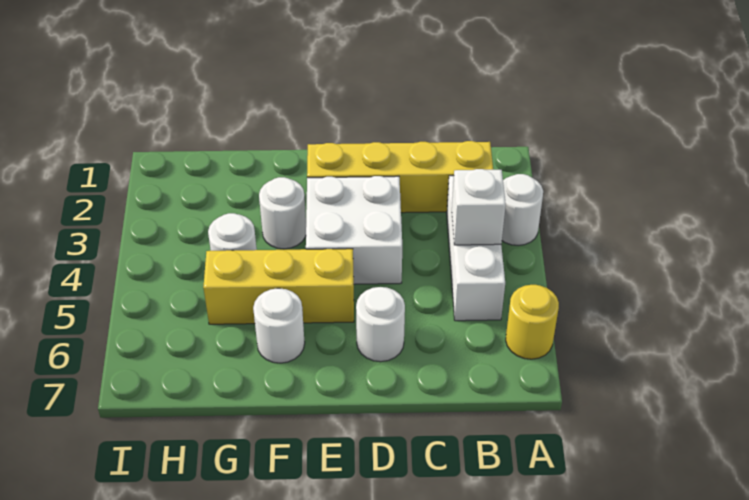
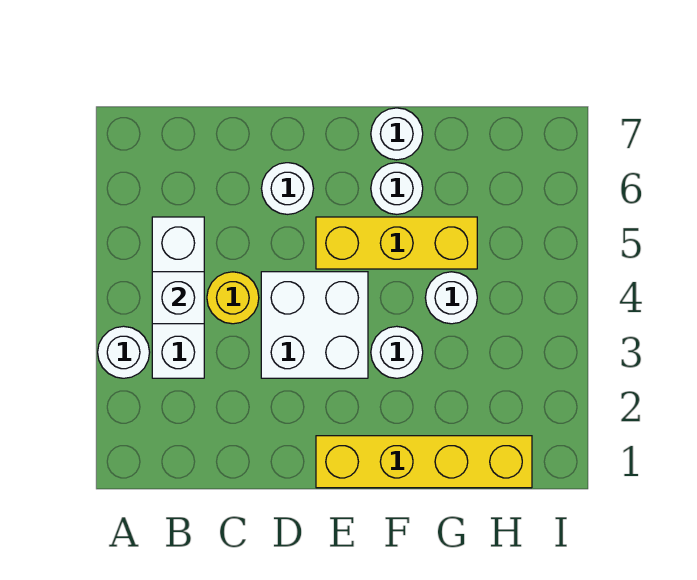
yellow round brick A6 level 1 -> yellow round brick C4 level 1
yellow brick B2:E2 level 1 -> yellow brick E1:H1 level 1
none -> white round brick F7 level 1

